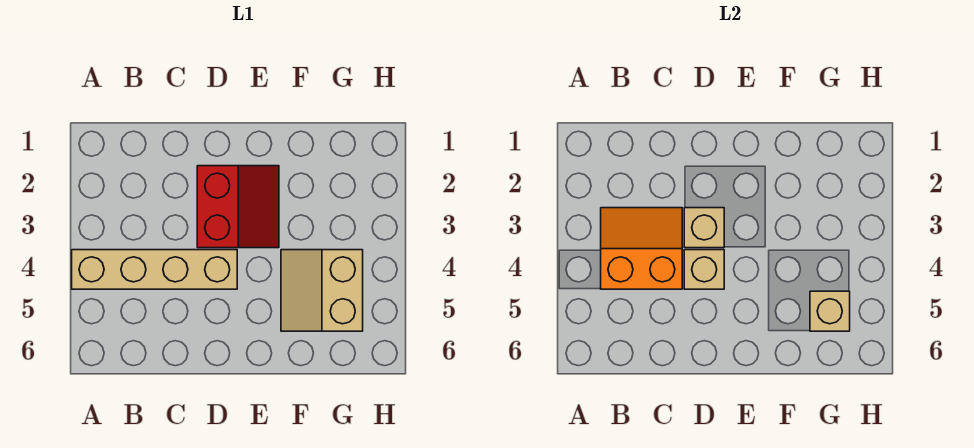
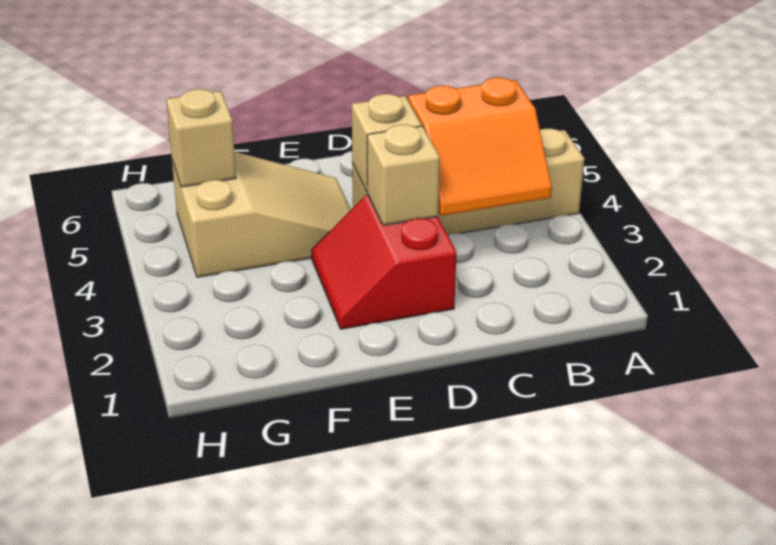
tan slope F4:G5 level 1 top G -> tan slope E4:G5 level 1 top G

